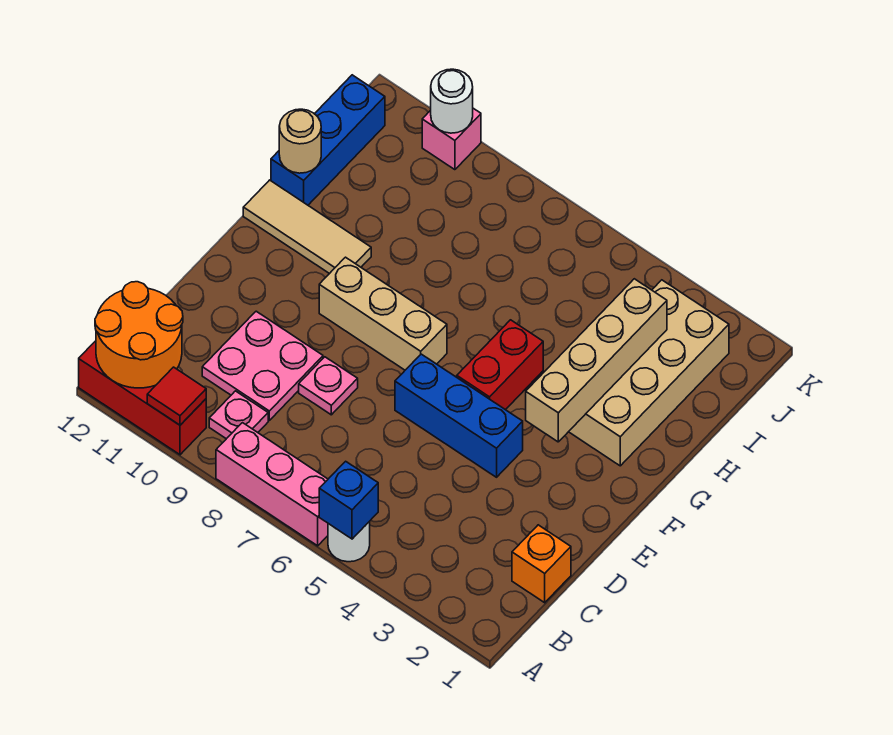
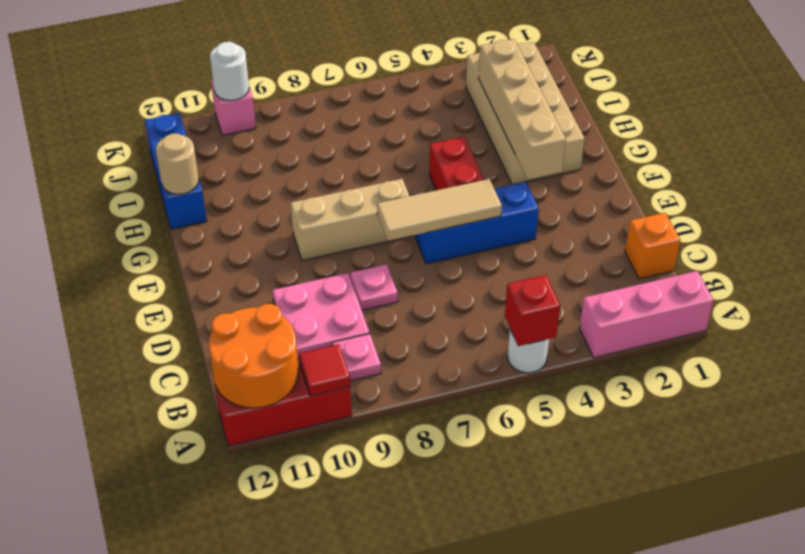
blue brick A5 level 2 -> red brick A5 level 2
pink brick A6:A8 level 1 -> pink brick A1:A3 level 1
tan tile G10:G12 level 1 -> tan tile E5:E7 level 2

